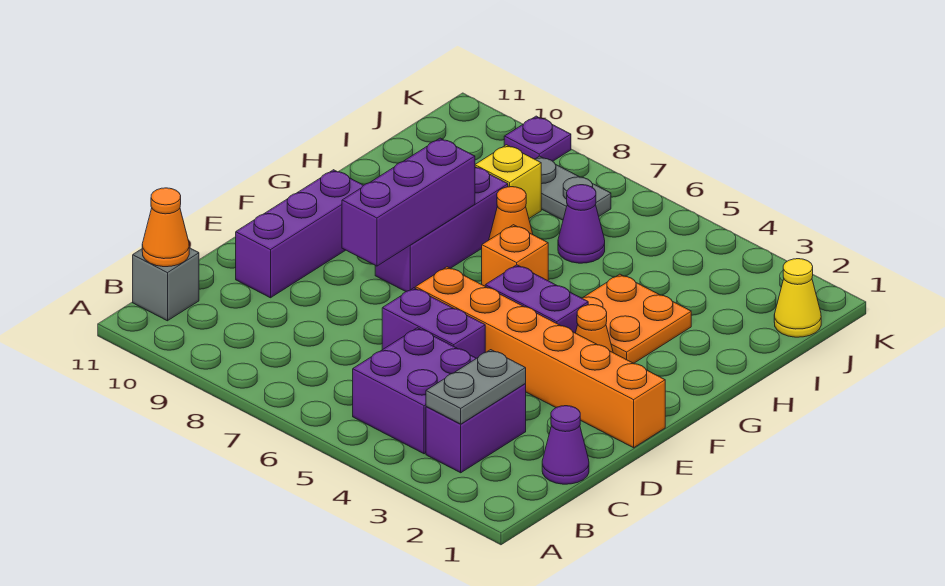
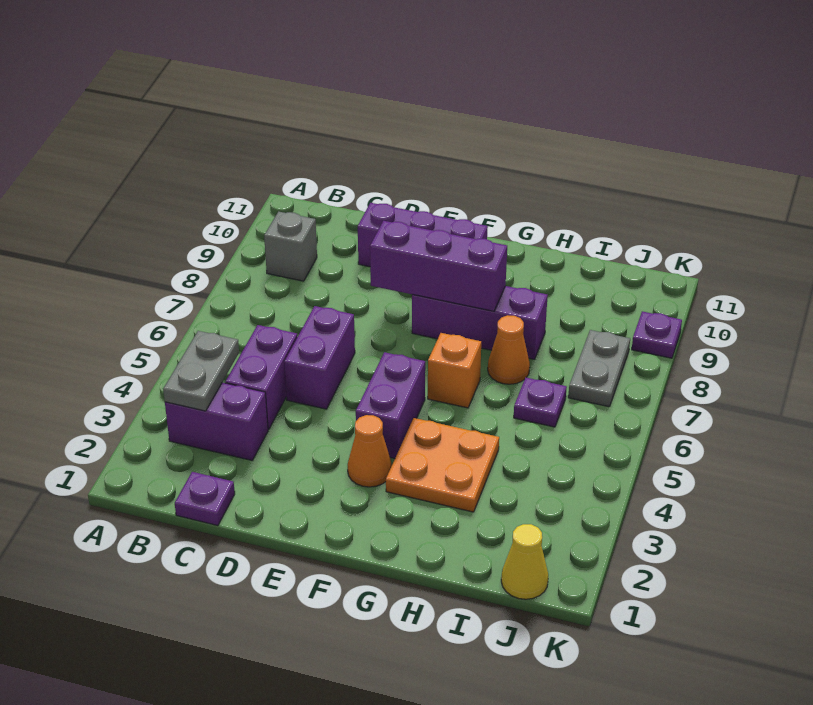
grey plate B3:C3 level 2 -> grey plate B3:B4 level 2
purple brick B4:C5 level 1 -> purple brick C4:C5 level 1
grey brick B11 level 1 -> grey brick B9 level 1
orange cone B11 level 2 -> none
purple cone C1 level 1 -> purple plate C1 level 1
orange brick E1:E6 level 1 -> none
purple cone I6 level 1 -> purple plate I6 level 1
yellow brick I8 level 1 -> none

